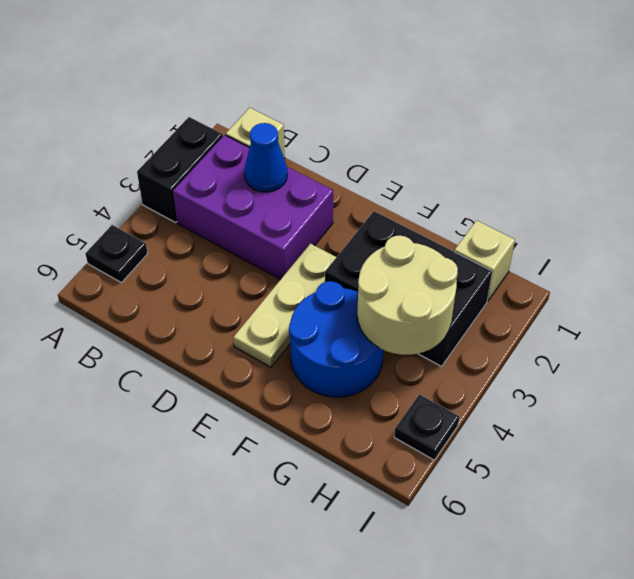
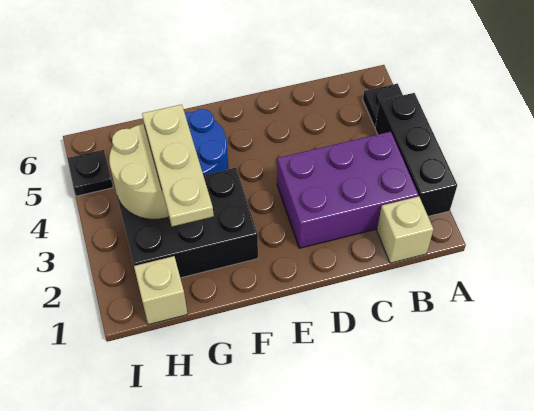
black brick A2:A3 level 1 -> black brick A2:A4 level 1
blue cone C2 level 2 -> none
tan plate E3:E5 level 1 -> tan plate G2:G4 level 3

